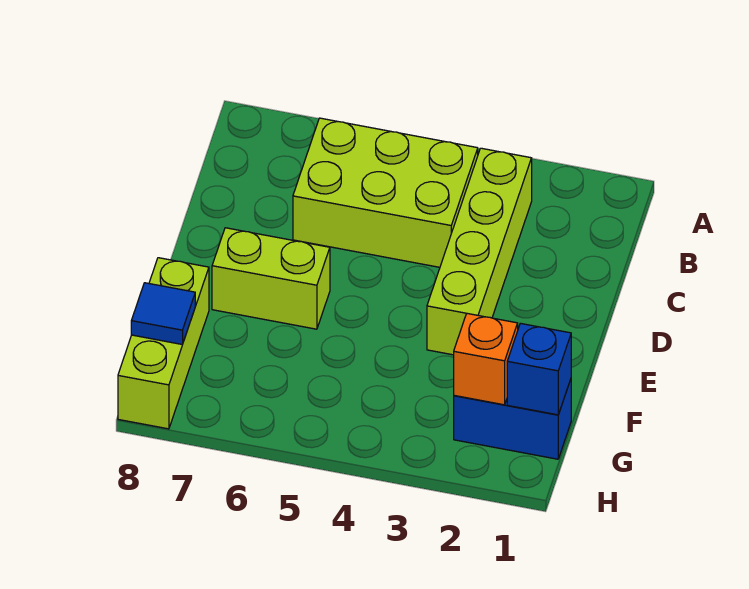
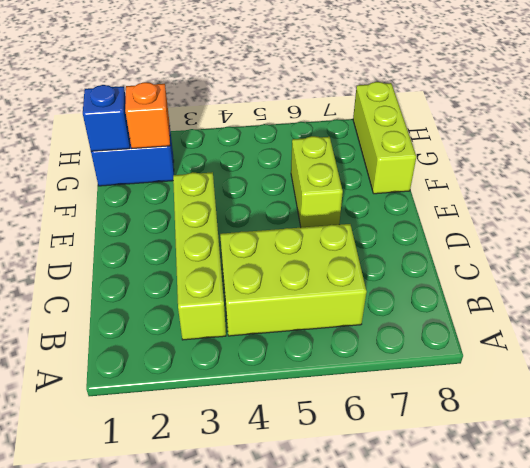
lime brick E6:E7 level 1 -> lime brick E6:F6 level 1
blue tile G8 level 2 -> none

